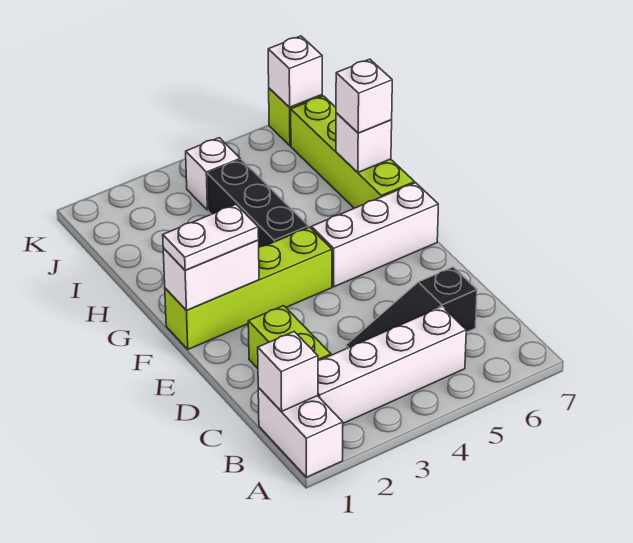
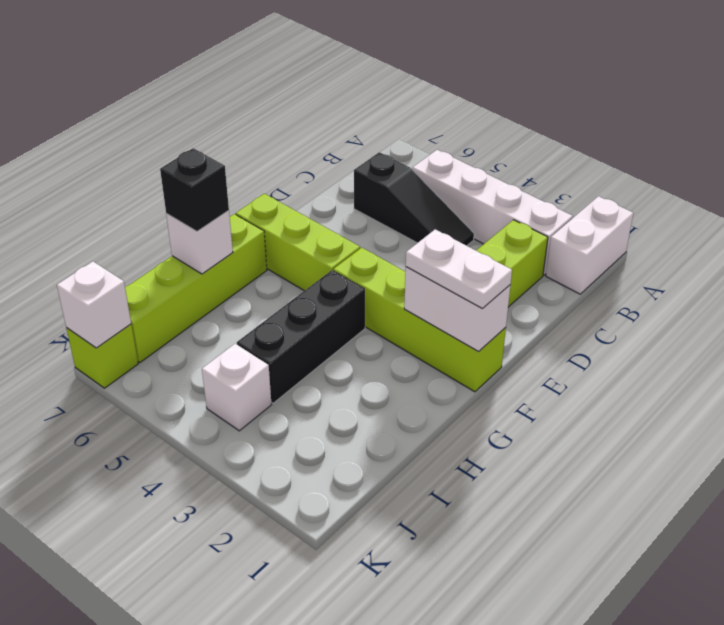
white brick B1 level 2 -> none
white brick F5:F7 level 1 -> lime brick F5:F7 level 1
white brick H7 level 3 -> black brick H7 level 3

